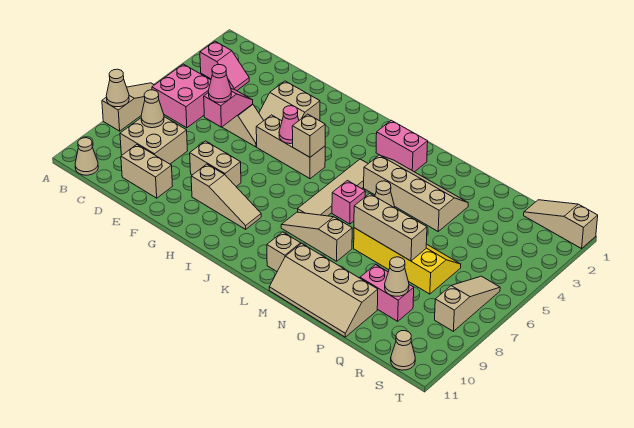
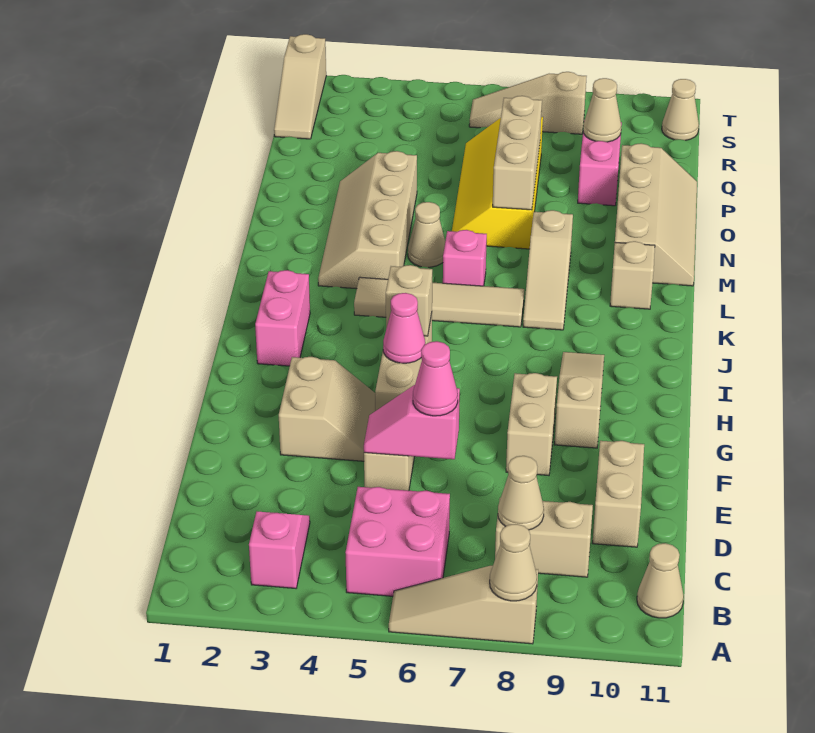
tan brick C8:D9 level 1 -> tan brick C8:C9 level 1
pink brick K2:L2 level 1 -> pink brick I2:J2 level 1

